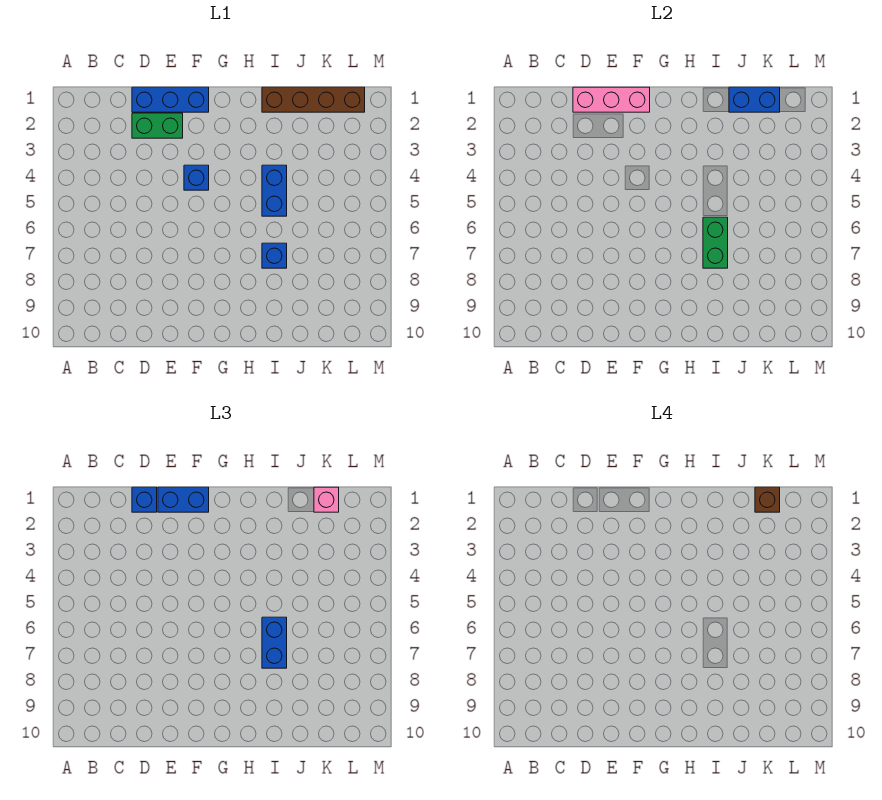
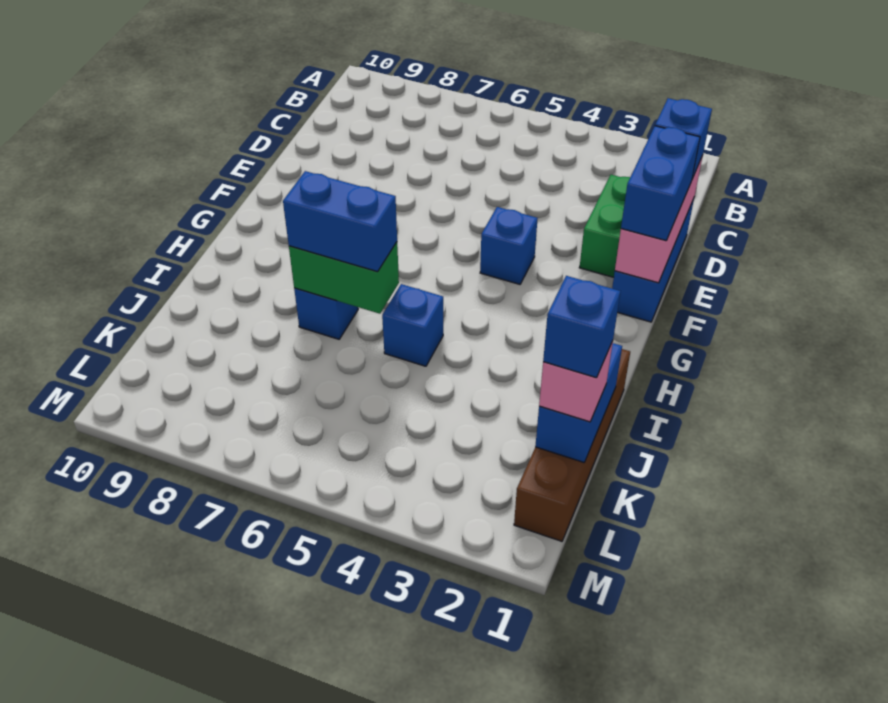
blue brick I4:I5 level 1 -> blue brick I5 level 1
brown brick K1 level 4 -> blue brick K1 level 4

